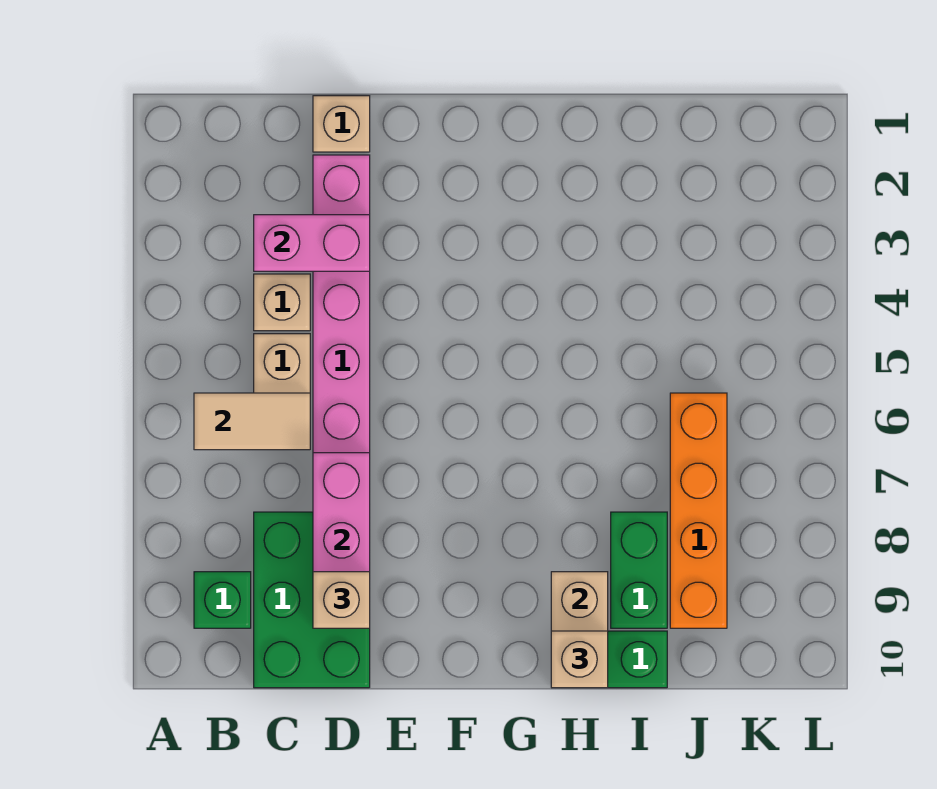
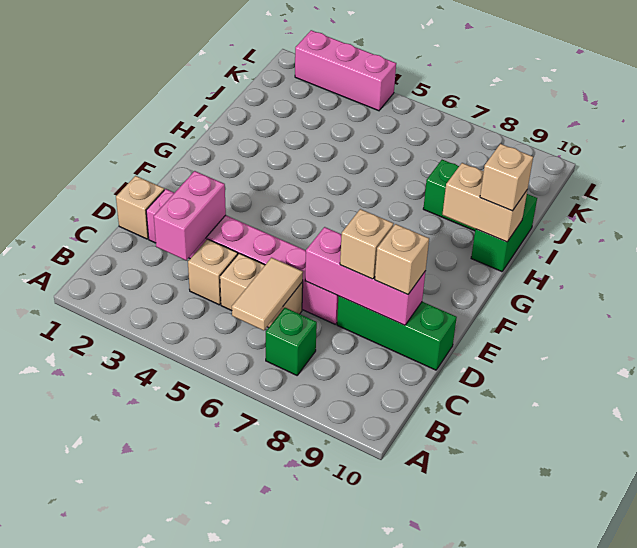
green brick B9 level 1 -> green brick B7 level 1
green brick C8:D10 level 1 -> green brick D8:D10 level 1
none -> tan brick D8 level 3
orange brick J6:J9 level 1 -> none
none -> pink brick L2:L4 level 1

